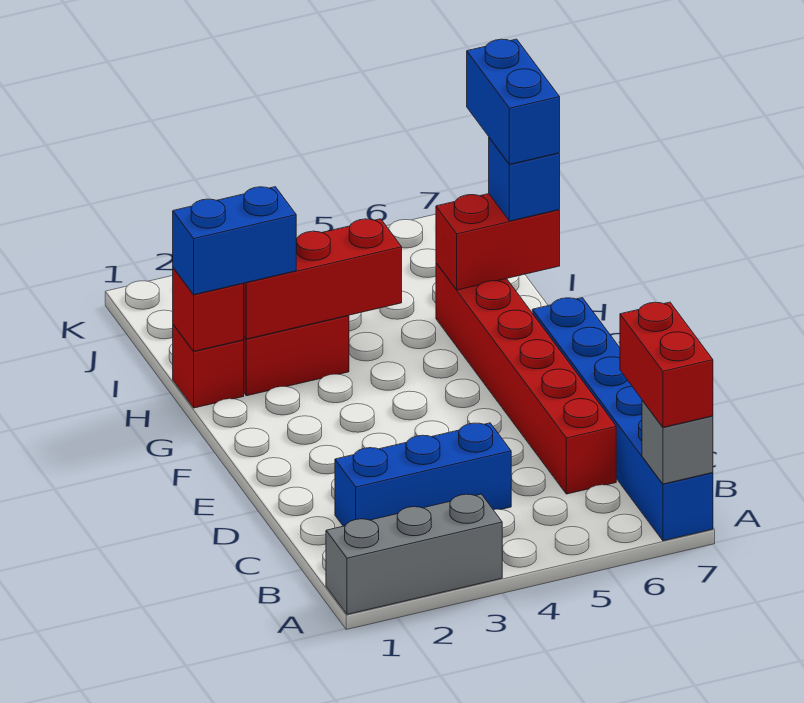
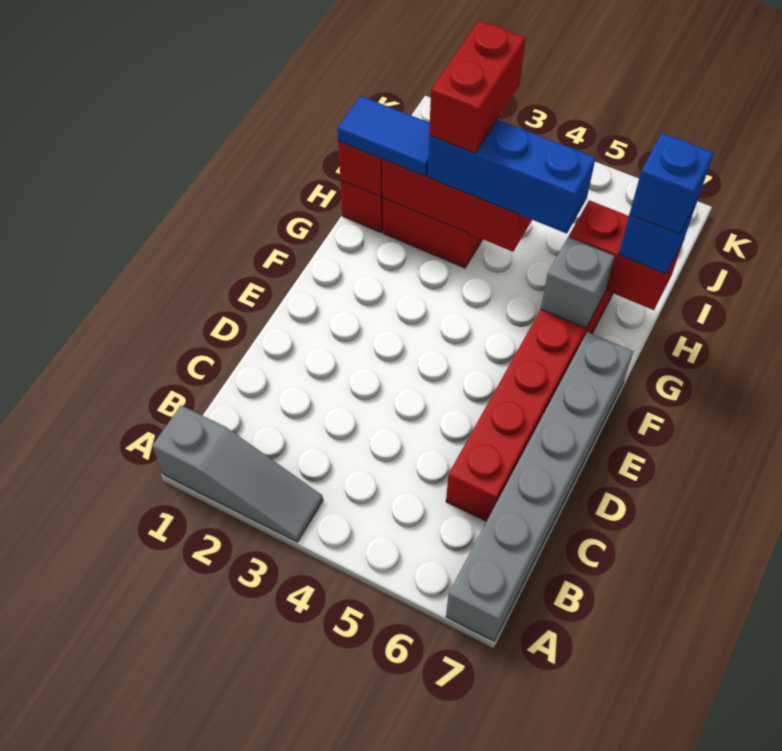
grey brick A1:A3 level 1 -> grey slope A1:A3 level 1 top 1
blue brick A7:F7 level 1 -> grey brick A7:F7 level 1
grey brick A7 level 2 -> grey brick G6 level 2
red brick A7:B7 level 3 -> red brick H3:I3 level 4
blue brick C2:C4 level 1 -> blue brick H3:H5 level 3
blue brick H1:H2 level 3 -> blue tile H1:H2 level 3
blue brick H7:I7 level 4 -> blue brick H7 level 4

